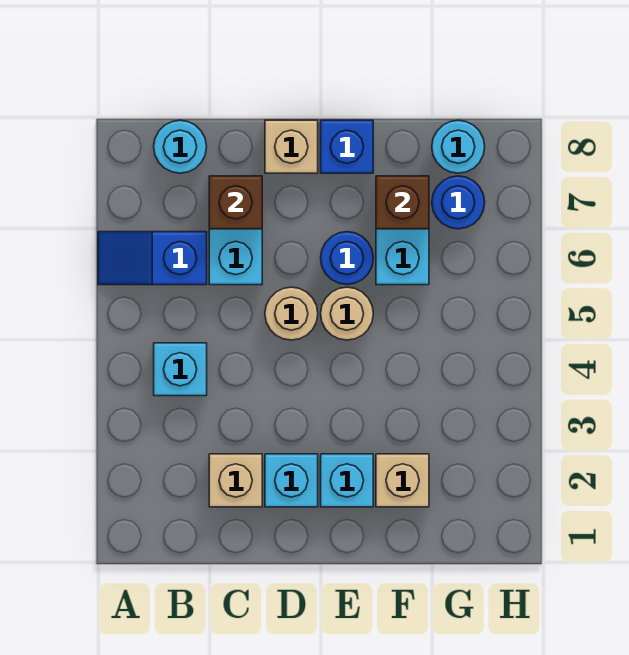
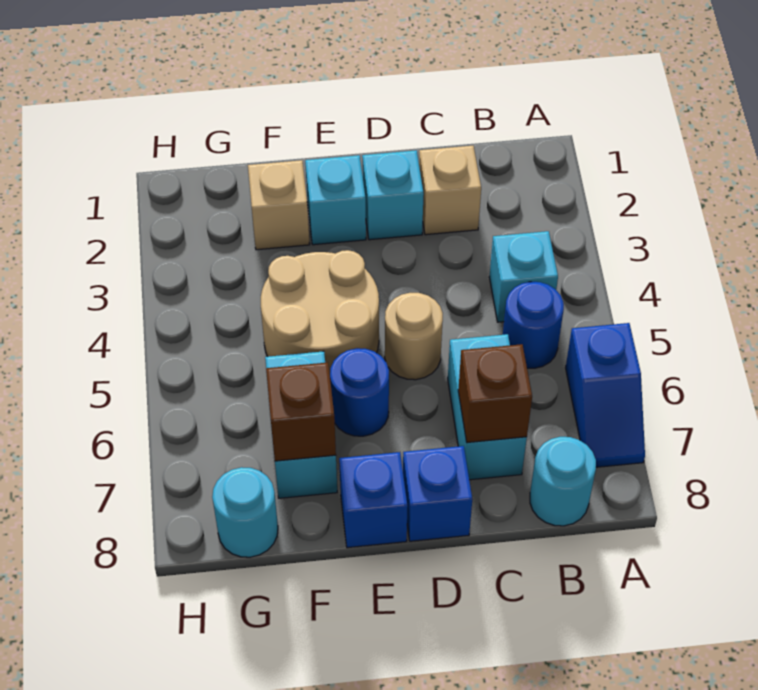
blue slope A6:B6 level 1 top B -> blue slope A6:A7 level 1 top 6
tan brick D8 level 1 -> blue brick D8 level 1
tan round brick E5 level 1 -> tan round brick E4:F5 level 1
blue round brick G7 level 1 -> blue round brick B5 level 1

